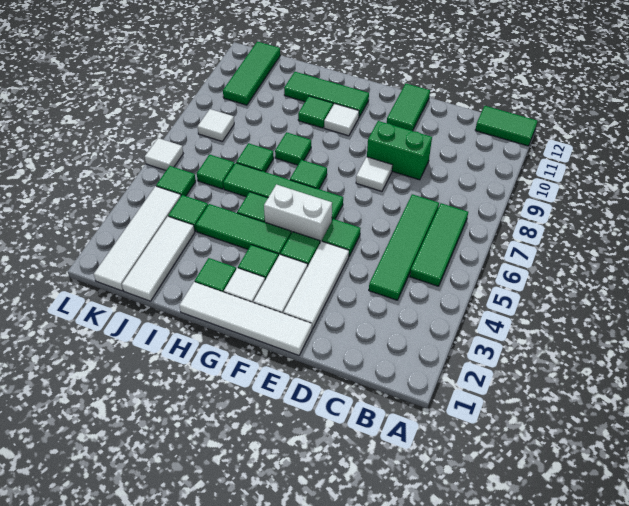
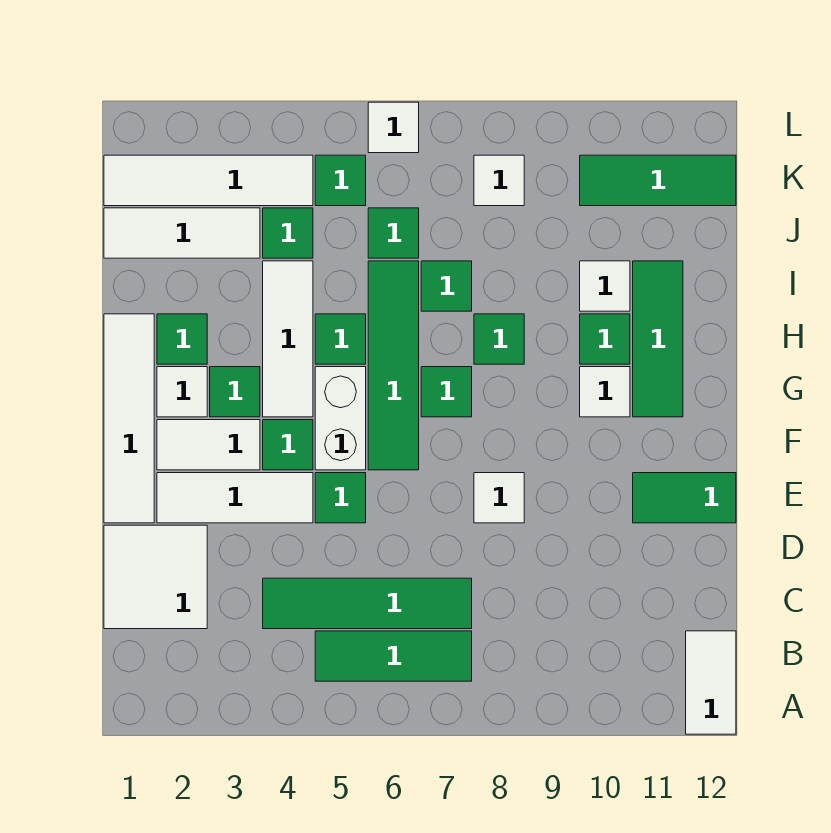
green tile A12:B12 level 1 -> white tile A12:B12 level 1
none -> white tile C1:D2 level 1
green brick D9:E9 level 1 -> none
green tile G4:I4 level 1 -> white tile G4:I4 level 1
none -> white tile I10 level 1

